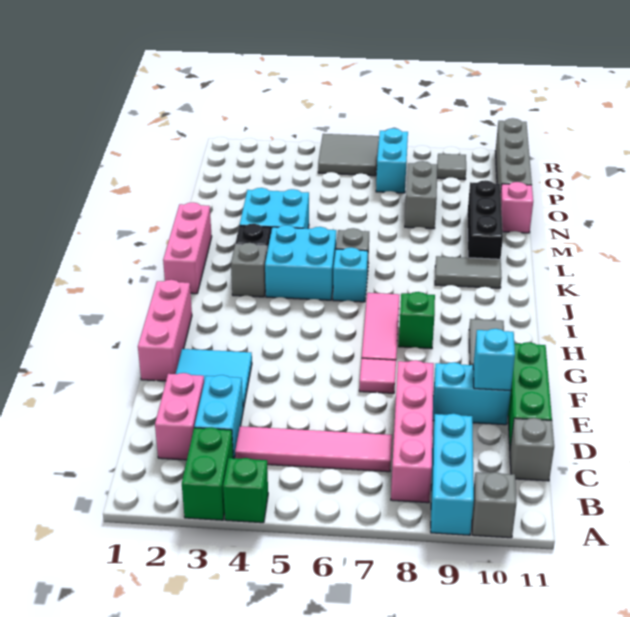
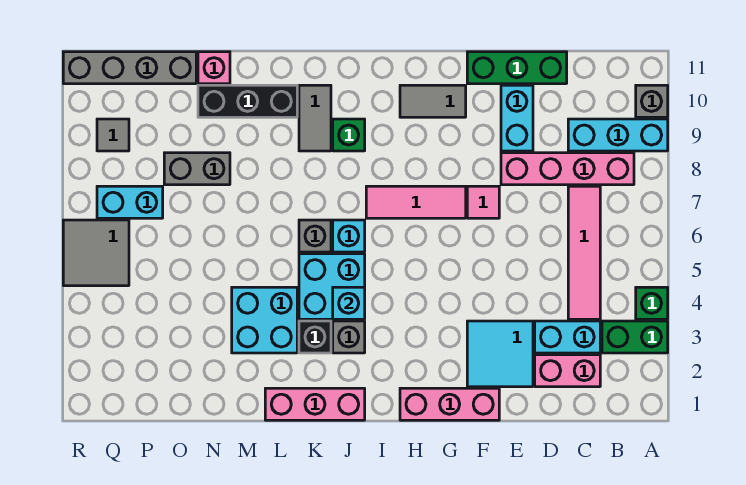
grey brick C11 level 1 -> none
cyan brick E10 level 2 -> cyan brick J4 level 2
green brick H8 level 1 -> green brick J9 level 1

